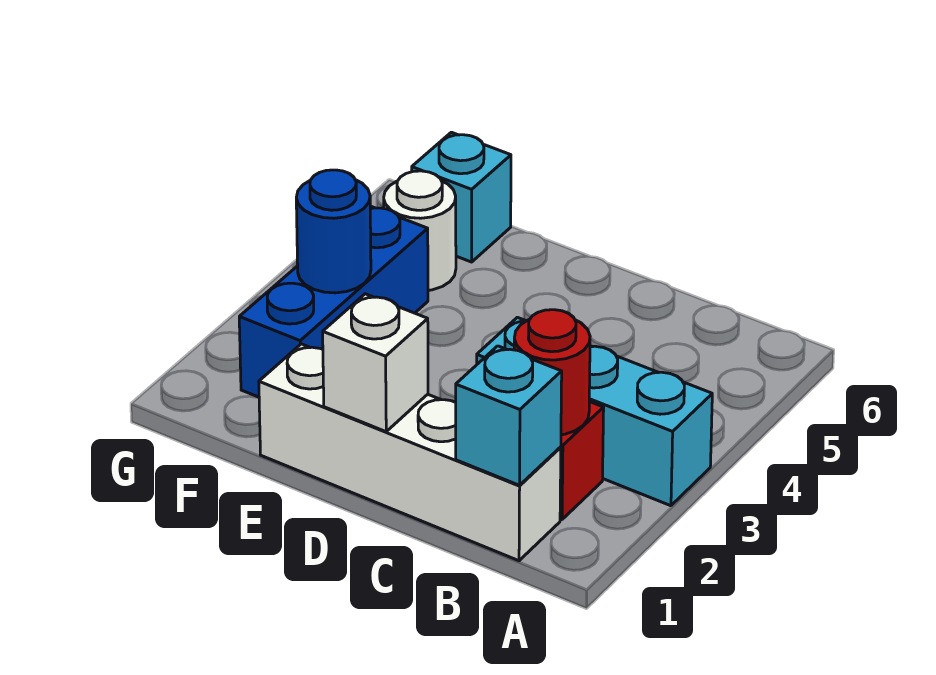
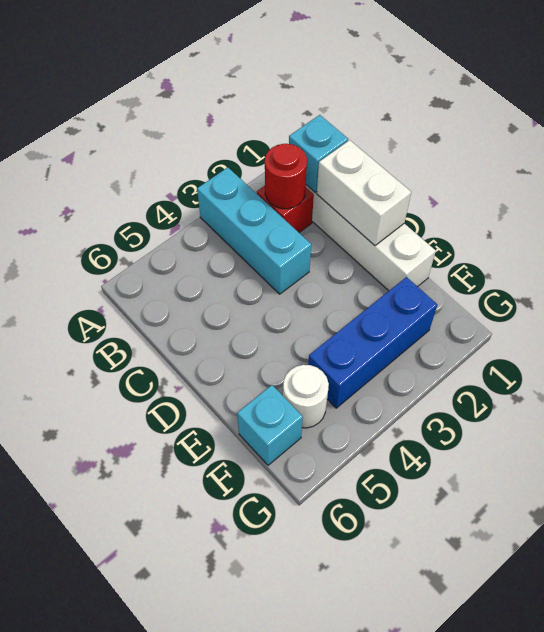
white brick D1 level 2 -> white brick C1:D1 level 2
blue round brick F3 level 2 -> none

